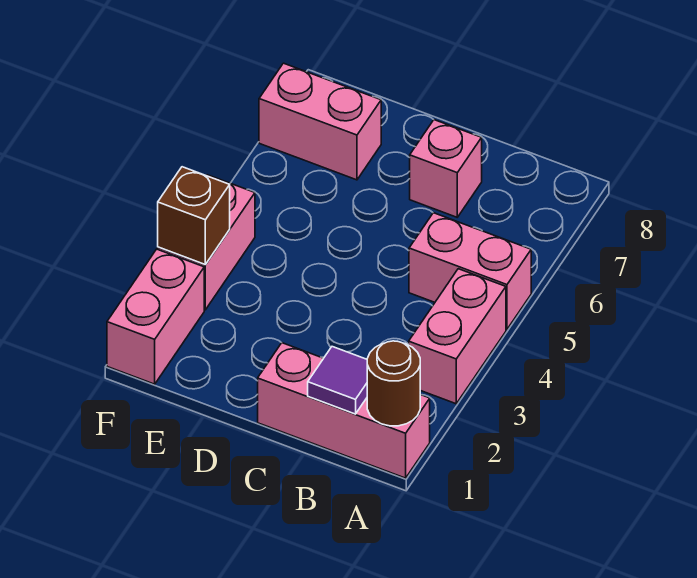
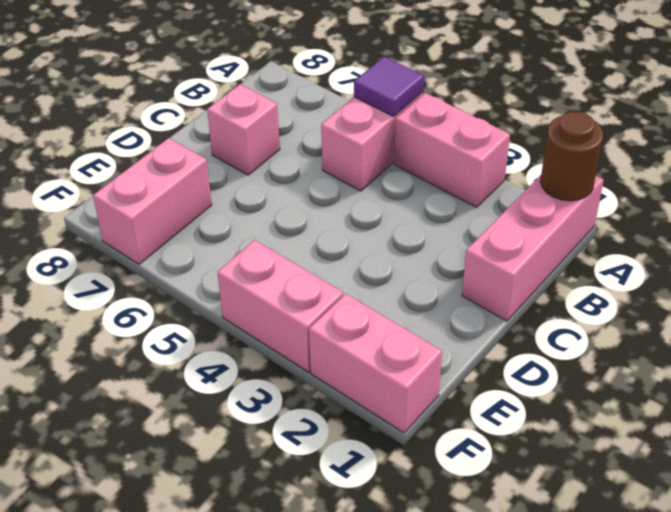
purple tile B1 level 2 -> purple tile A5 level 2
brown brick F3 level 2 -> none

